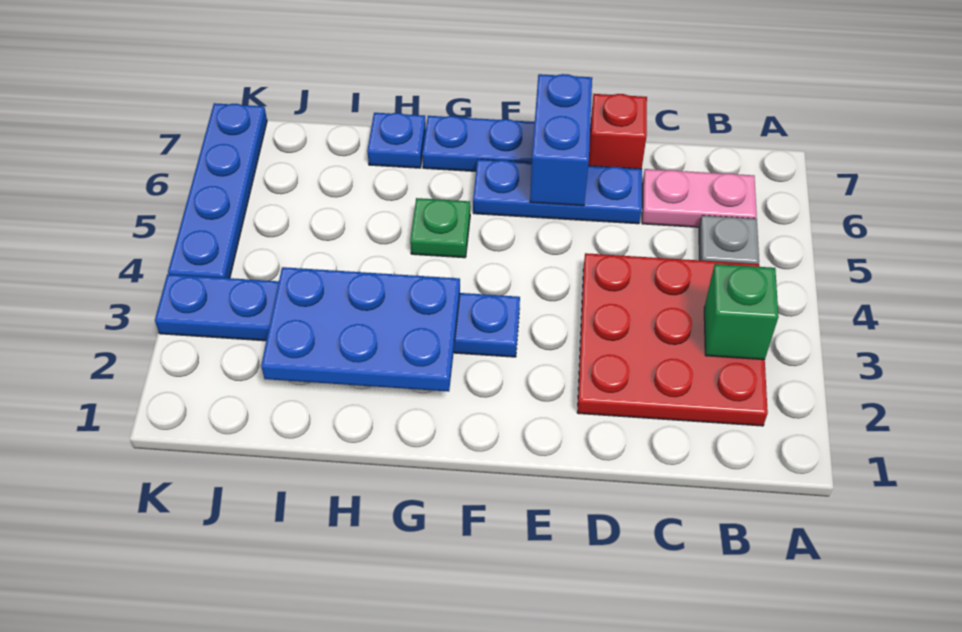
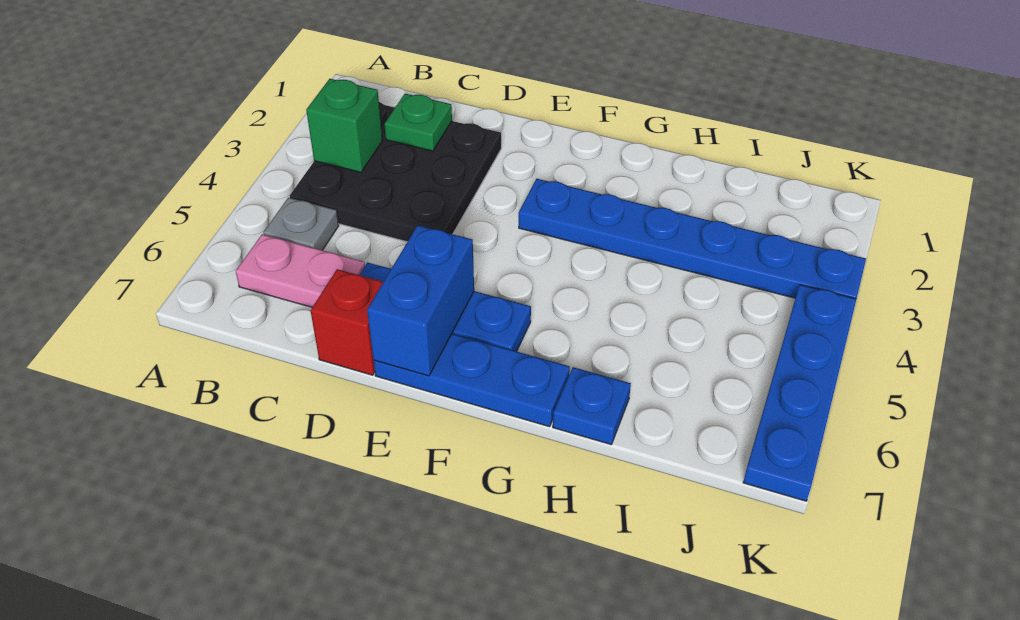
red plate B2:D4 level 1 -> black plate B2:D4 level 1
blue plate G2:I3 level 2 -> none
green plate G5 level 1 -> green plate C2 level 2

